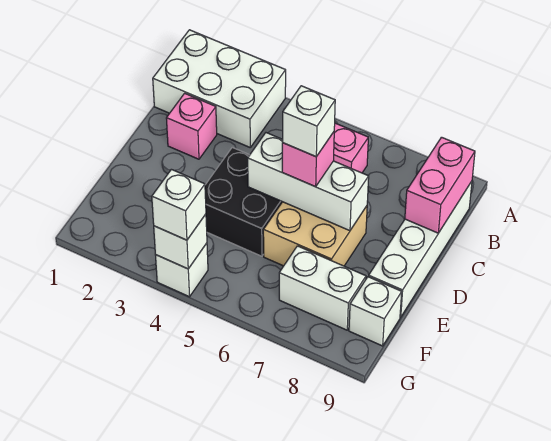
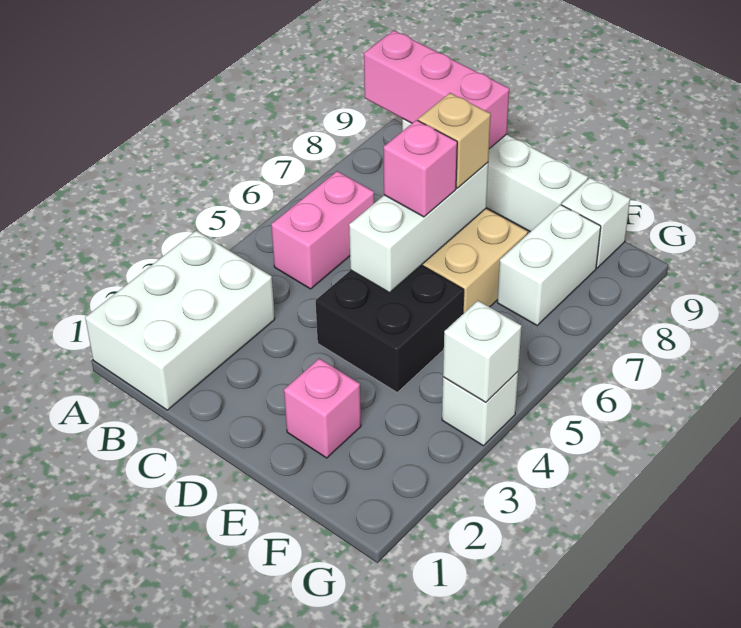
pink brick B9:C9 level 2 -> pink brick A9:C9 level 2
pink brick C2 level 1 -> pink brick E2 level 1
white brick D6 level 4 -> none
none -> tan brick D7 level 3
white brick G4 level 3 -> none

